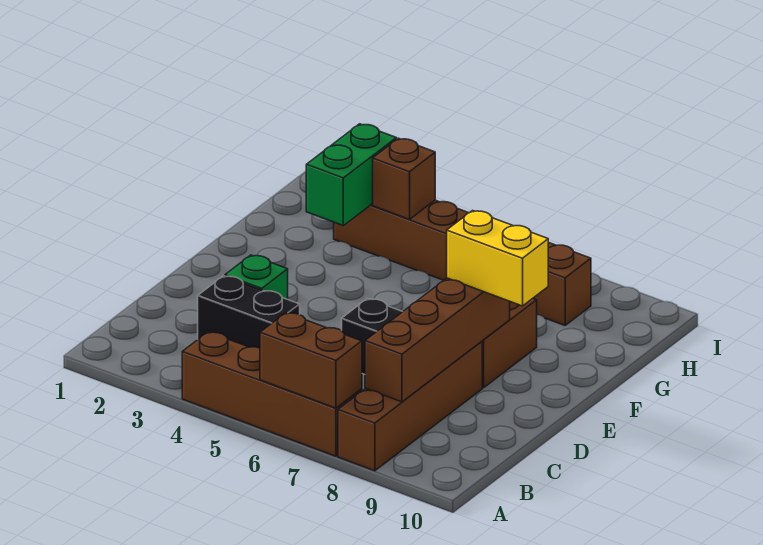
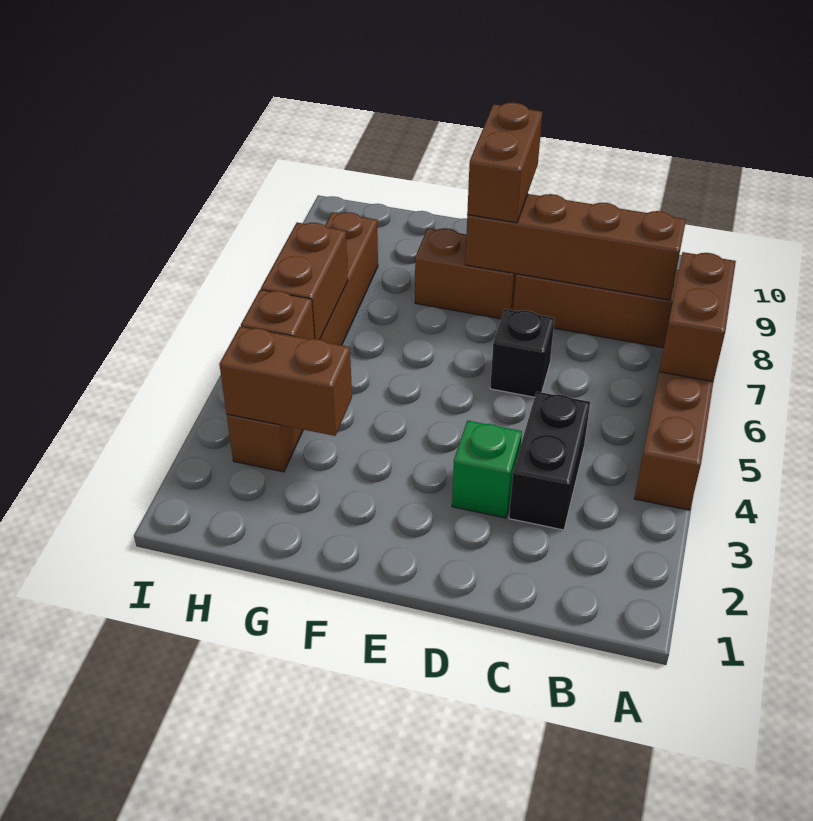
yellow brick E8:E9 level 3 -> brown brick E8:E9 level 3
green brick G3:H3 level 2 -> brown brick G3:H3 level 2
none -> brown brick H5:H6 level 2

